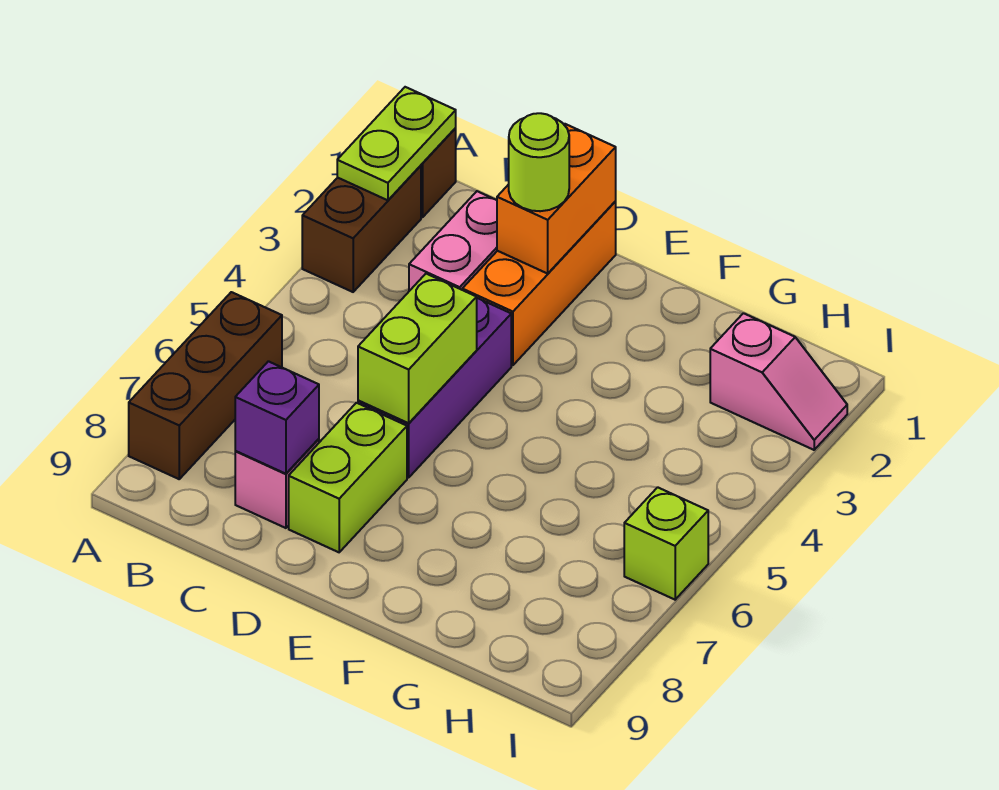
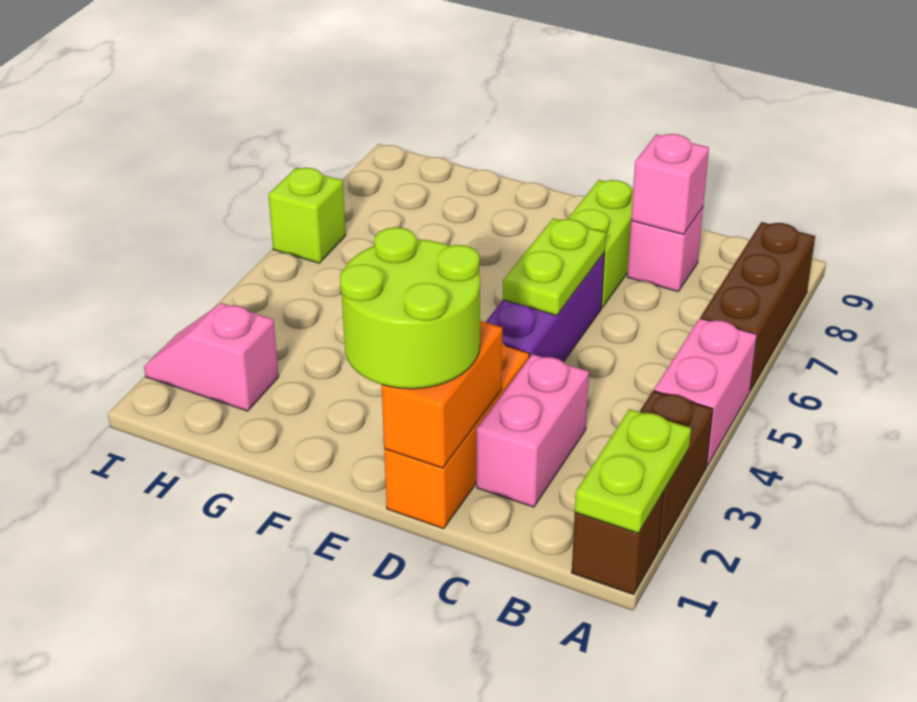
none -> pink brick A4:A5 level 1
purple brick C8 level 2 -> pink brick C8 level 2
lime round brick D2 level 3 -> lime round brick D1:E2 level 3
lime brick D5:D6 level 2 -> lime plate D5:D6 level 2

